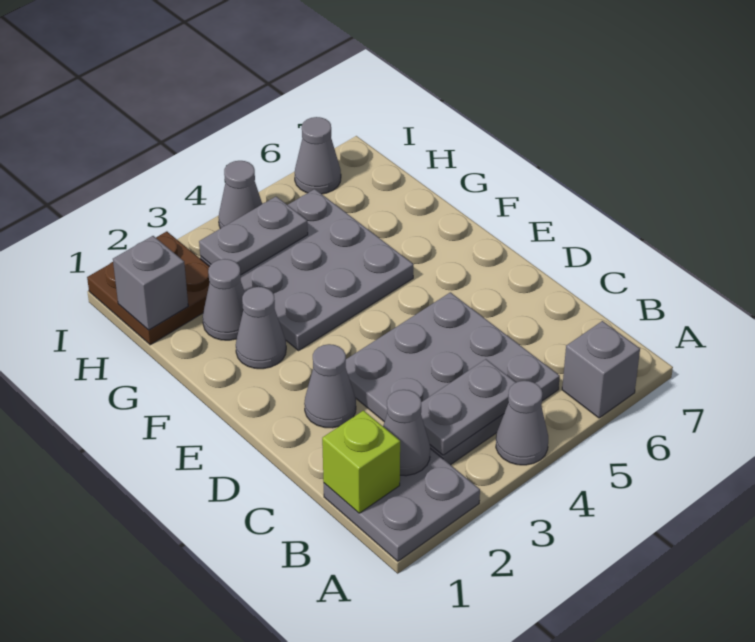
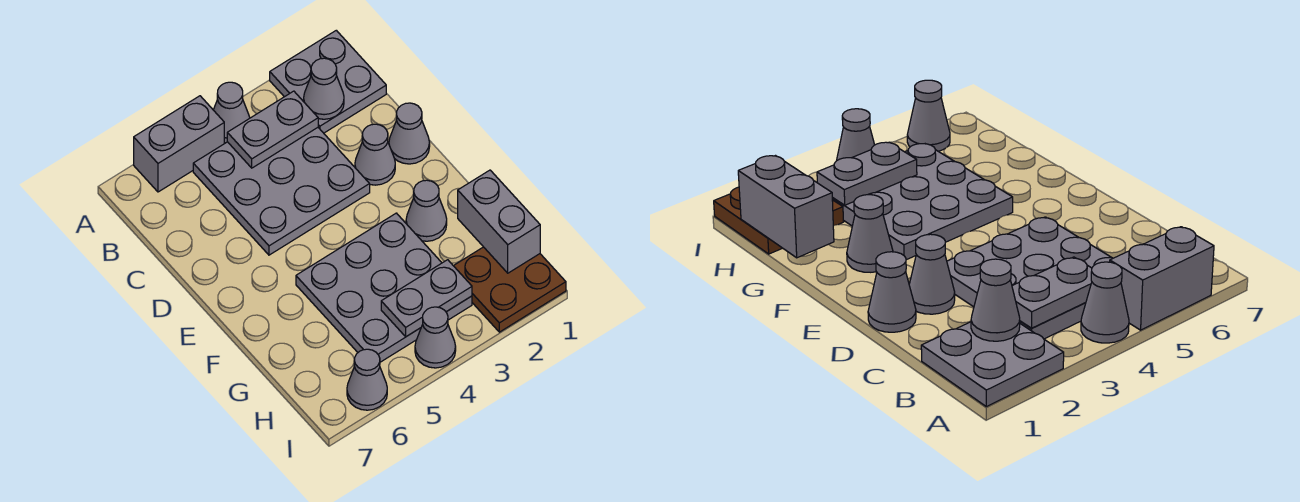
grey brick A6 level 1 -> grey brick A5:A6 level 1
lime brick B1 level 2 -> none
grey cone G2 level 1 -> grey cone D1 level 1
grey brick H1 level 2 -> grey brick G1:H1 level 2

